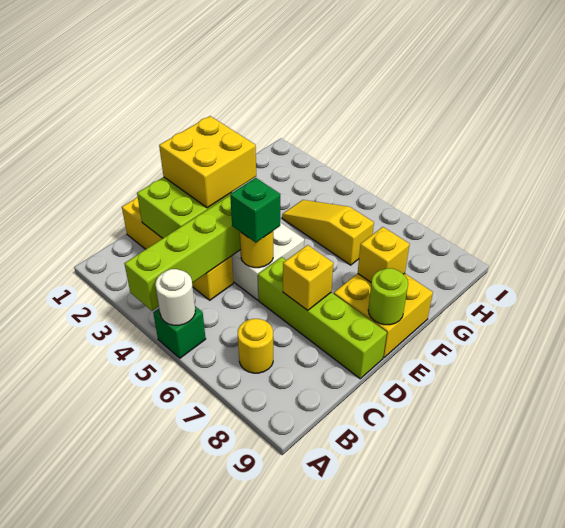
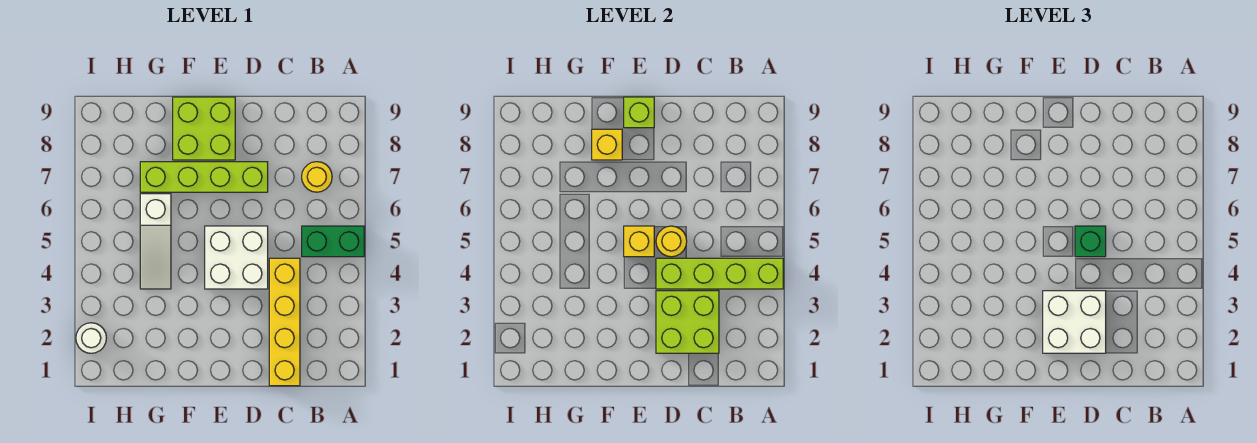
green brick A5 level 1 -> green brick A5:B5 level 1
white round brick A5 level 2 -> white round brick I2 level 1
yellow brick D2:E3 level 3 -> white brick D2:E3 level 3
lime brick D6:D9 level 1 -> lime brick D7:G7 level 1
yellow brick D7 level 2 -> yellow brick E5 level 2
yellow brick E8:F9 level 1 -> lime brick E8:F9 level 1
lime round brick E9 level 2 -> lime brick E9 level 2
yellow slope G4:G6 level 1 top 6 -> white slope G4:G6 level 1 top 6

